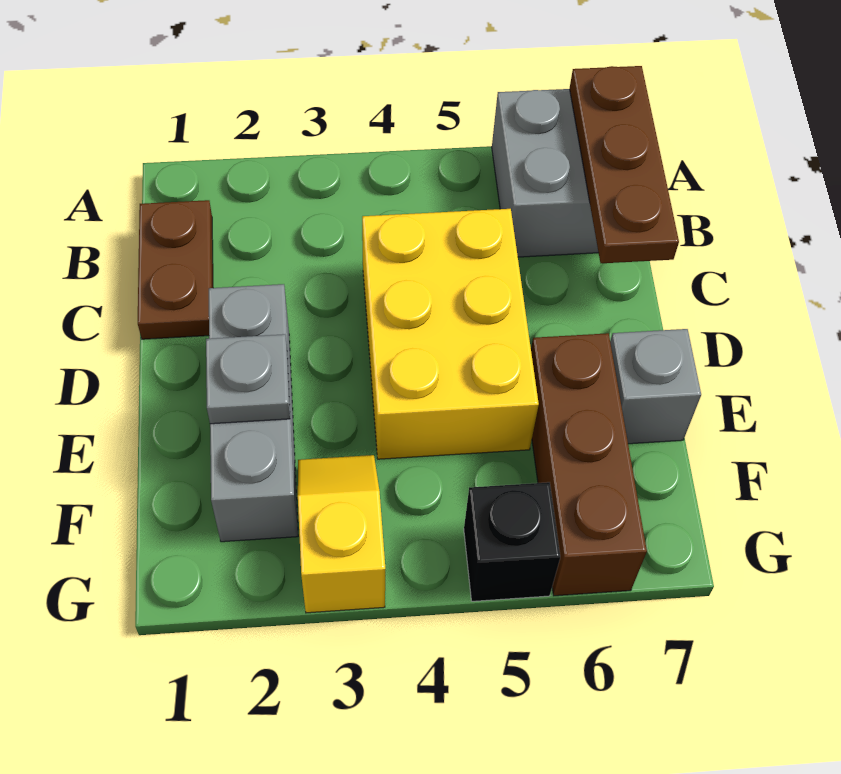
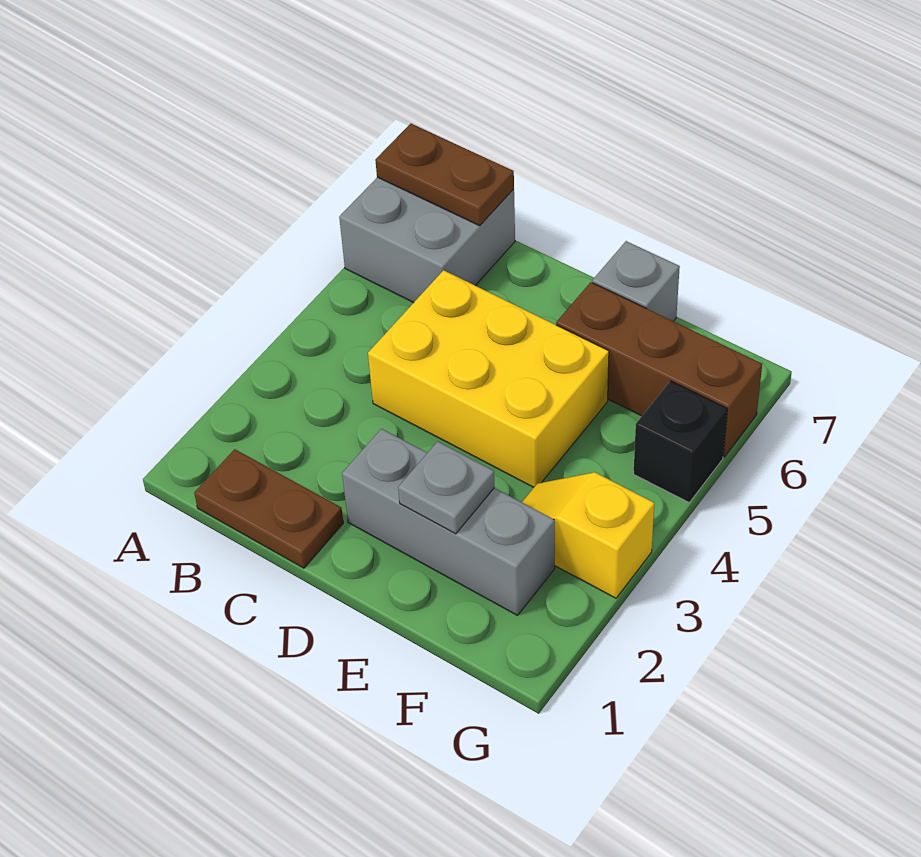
brown plate A7:C7 level 2 -> brown plate A7:B7 level 2

